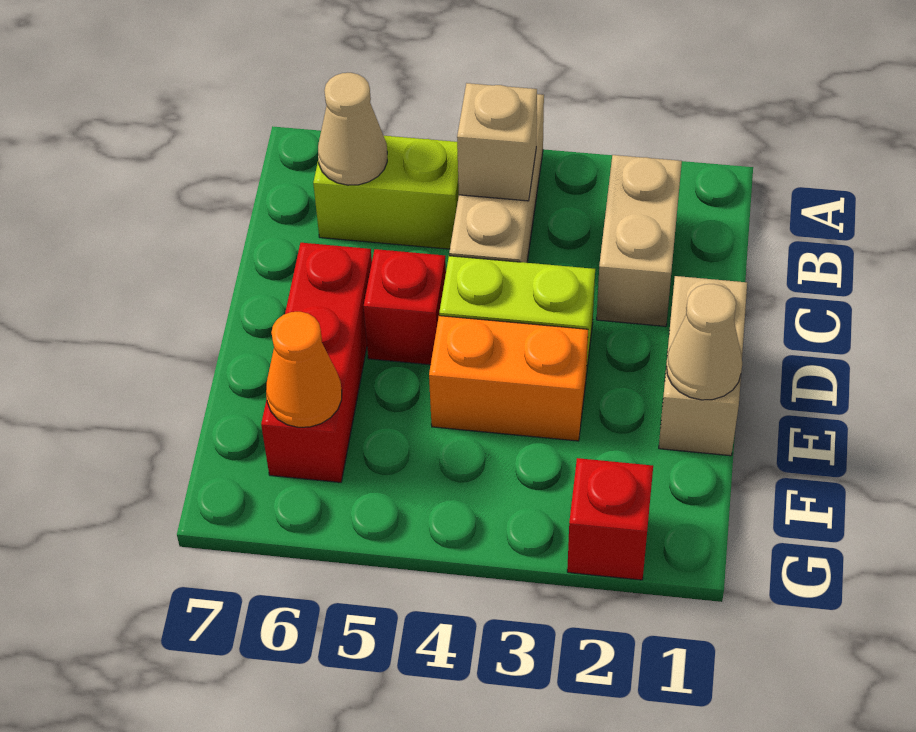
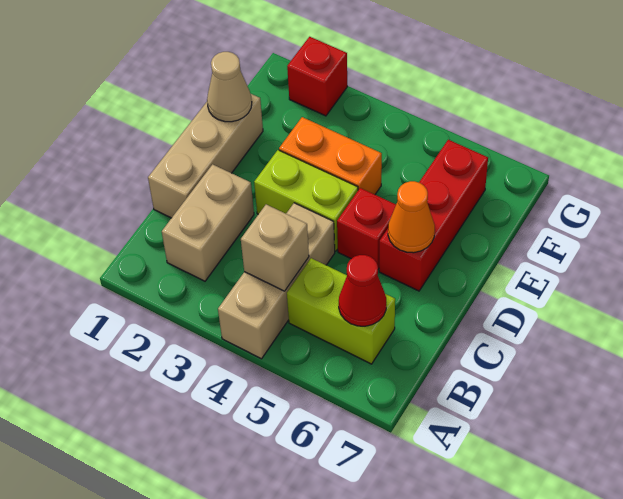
tan cone B6 level 2 -> red cone B6 level 2
tan brick D1:E1 level 1 -> tan brick C1:E1 level 1
orange cone F6 level 2 -> orange cone D6 level 2

